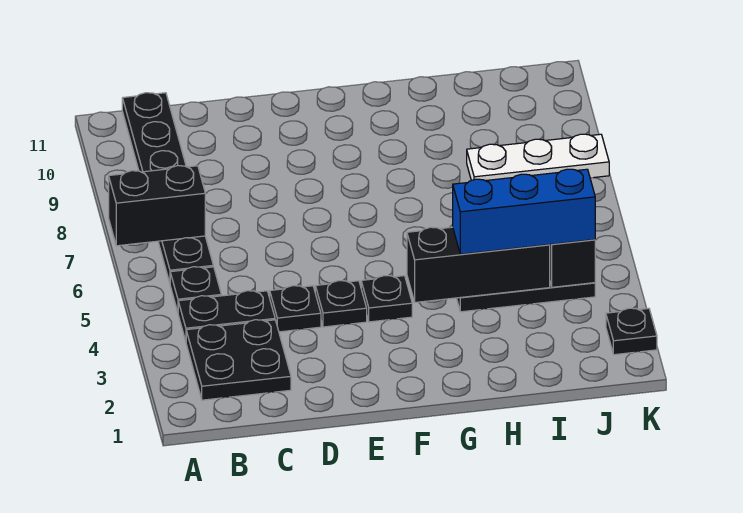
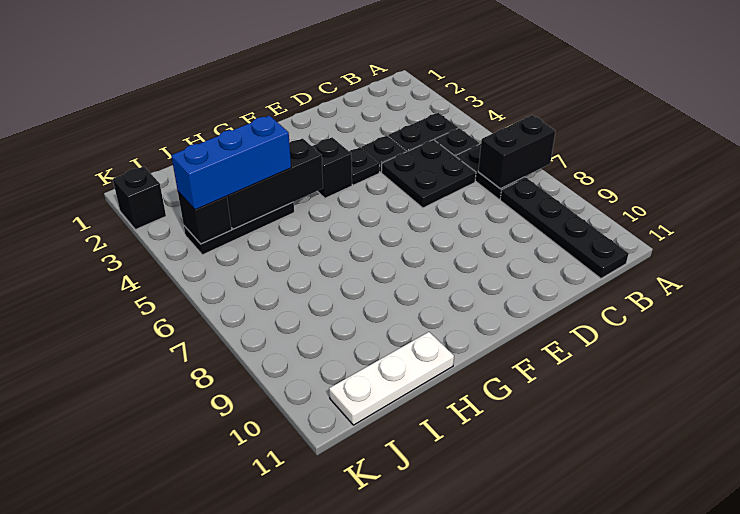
black plate B2:C3 level 1 -> black plate C5:D6 level 1
black plate F4 level 1 -> black brick F4 level 1
white plate I8:K8 level 1 -> white plate H11:J11 level 1
black plate K2 level 1 -> black brick K2 level 1

